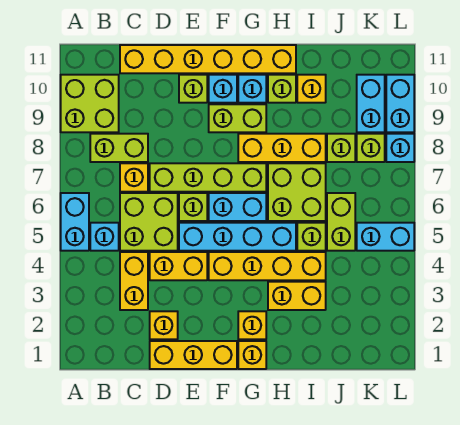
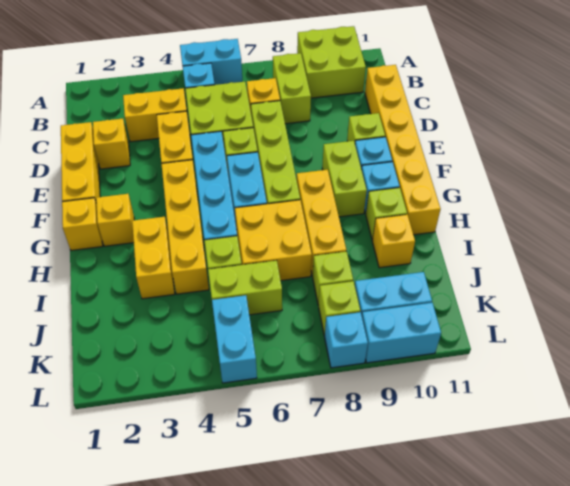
lime brick H6:I7 level 1 -> yellow brick H6:I7 level 1

